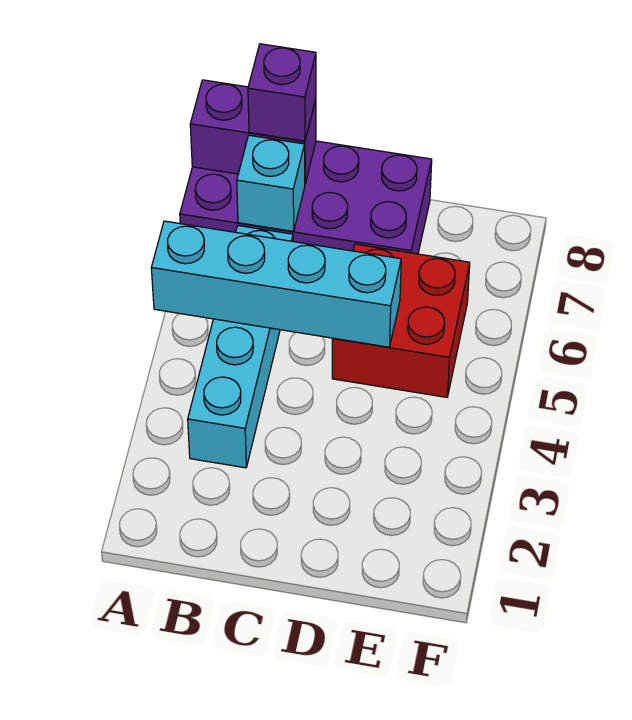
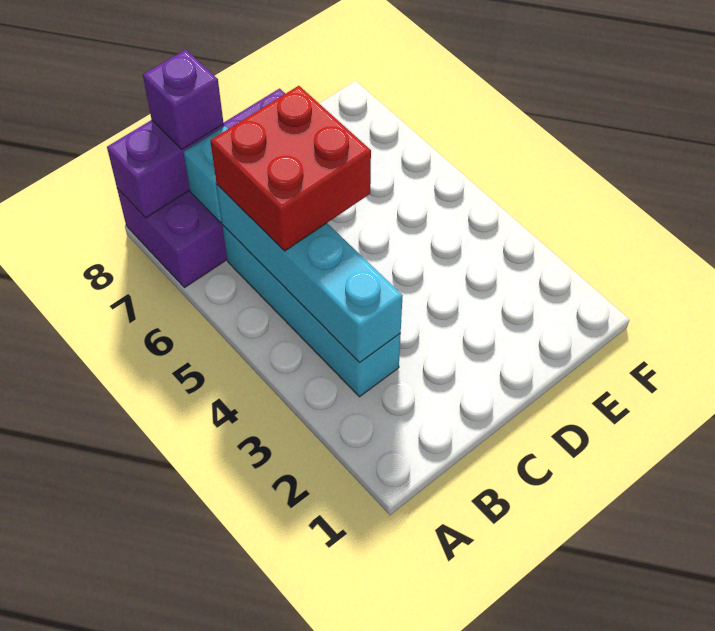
cyan brick A5:D5 level 2 -> cyan brick B3:B6 level 2
red brick D5:E6 level 1 -> red brick B5:C6 level 3

